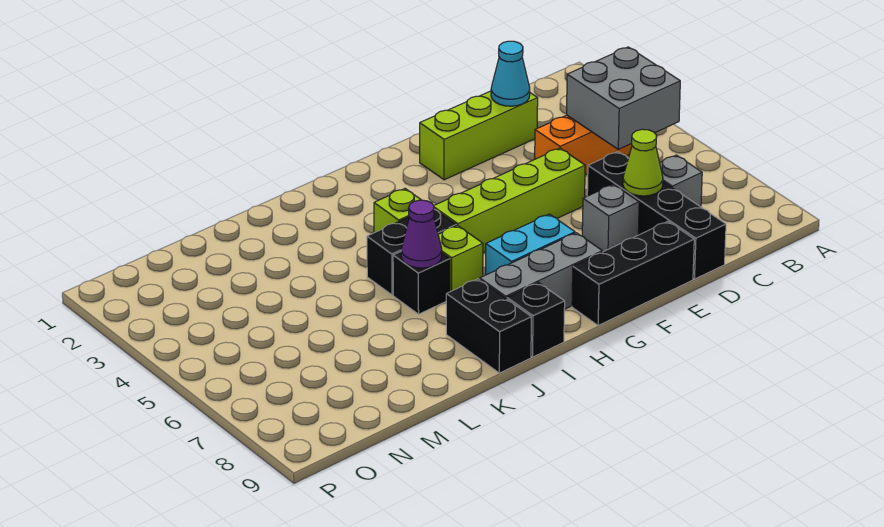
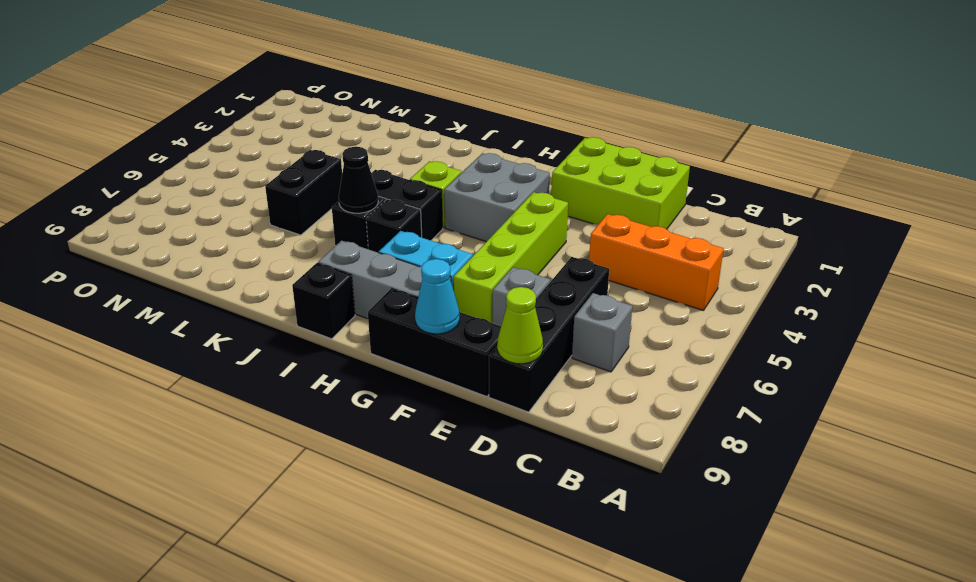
grey brick B4:C5 level 2 -> grey brick G3:H4 level 1
lime brick D2:F2 level 1 -> lime brick D1:F2 level 1
cyan cone D2 level 2 -> cyan cone F9 level 2
lime cone D7 level 2 -> lime cone D9 level 2
lime brick E5:H5 level 1 -> lime brick F4:F7 level 1
lime brick I6 level 1 -> black brick I6 level 1
purple cone J6 level 2 -> black cone J6 level 2
black brick J8:J9 level 1 -> black brick L5:L6 level 1

